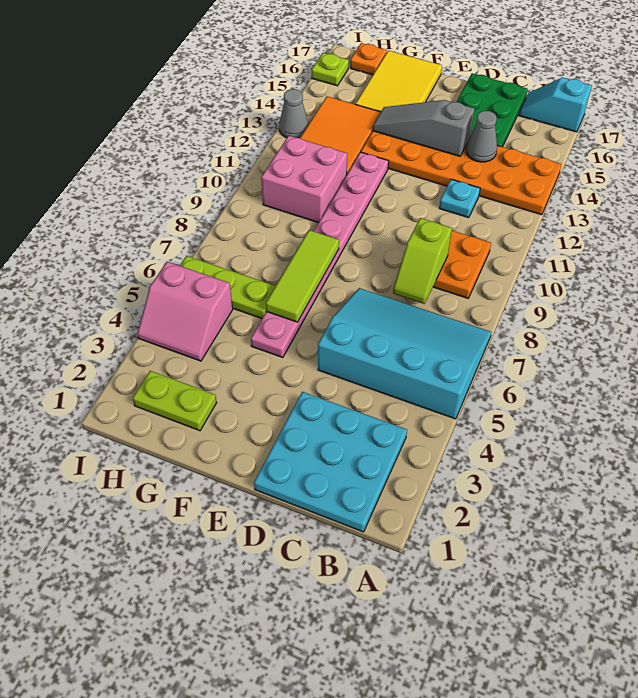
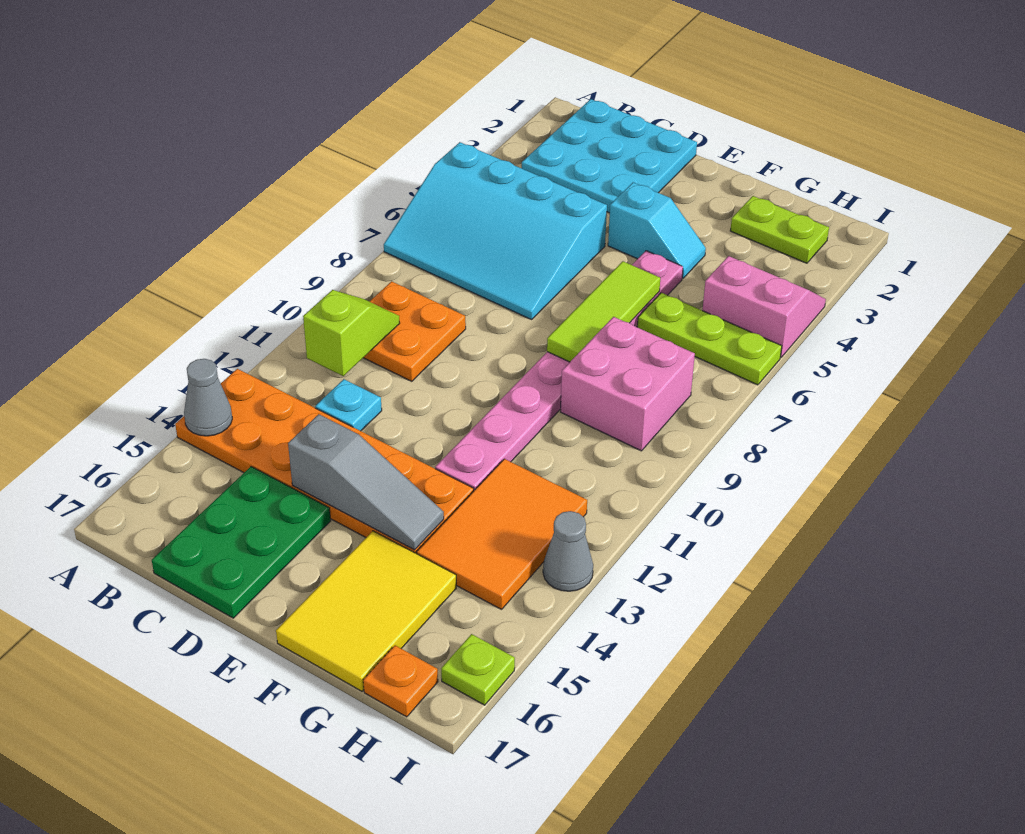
cyan slope A17:B17 level 1 top A -> cyan slope E4:F4 level 1 top E
lime slope C8:C9 level 2 top 9 -> lime slope B10:B11 level 2 top 11
grey cone C14 level 2 -> grey cone A14 level 2
pink brick G10:H11 level 1 -> pink brick G8:H9 level 1

